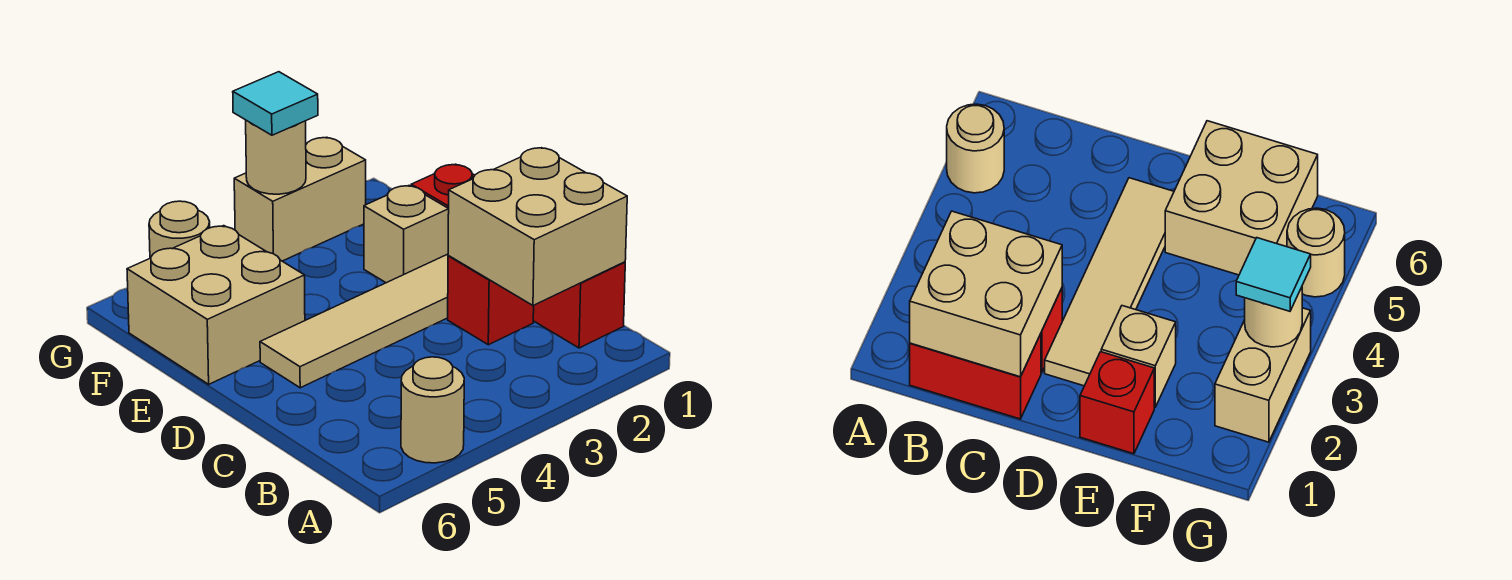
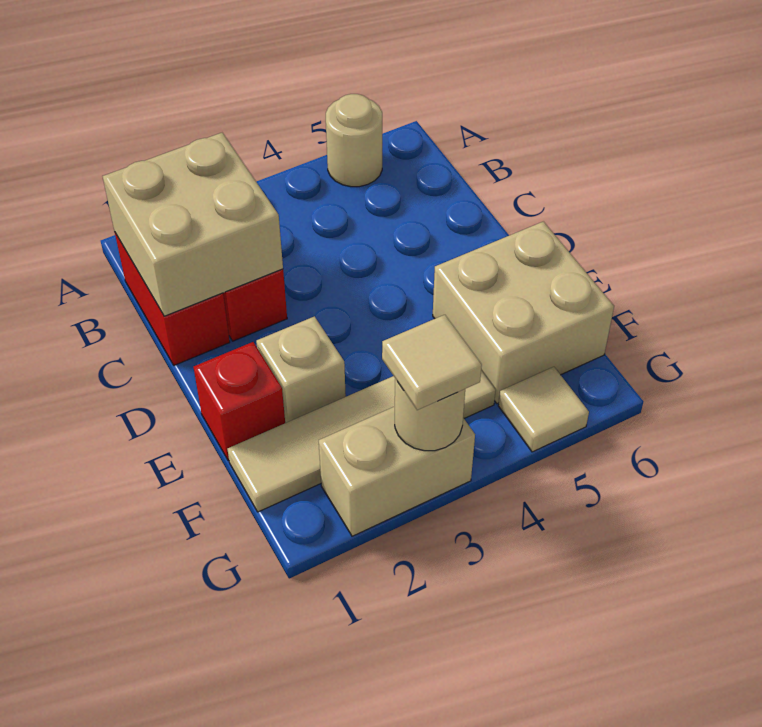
tan tile D2:D5 level 1 -> tan tile F1:F4 level 1
cyan tile G3 level 3 -> tan tile G3 level 3
tan round brick G5 level 1 -> tan tile G5 level 1

